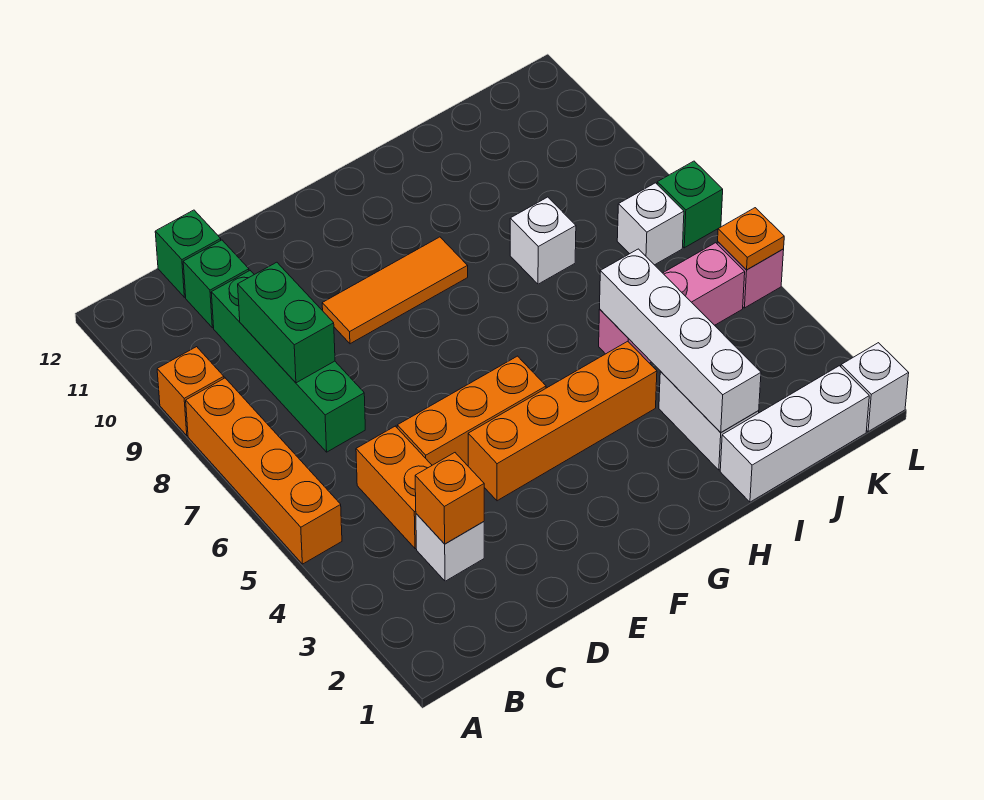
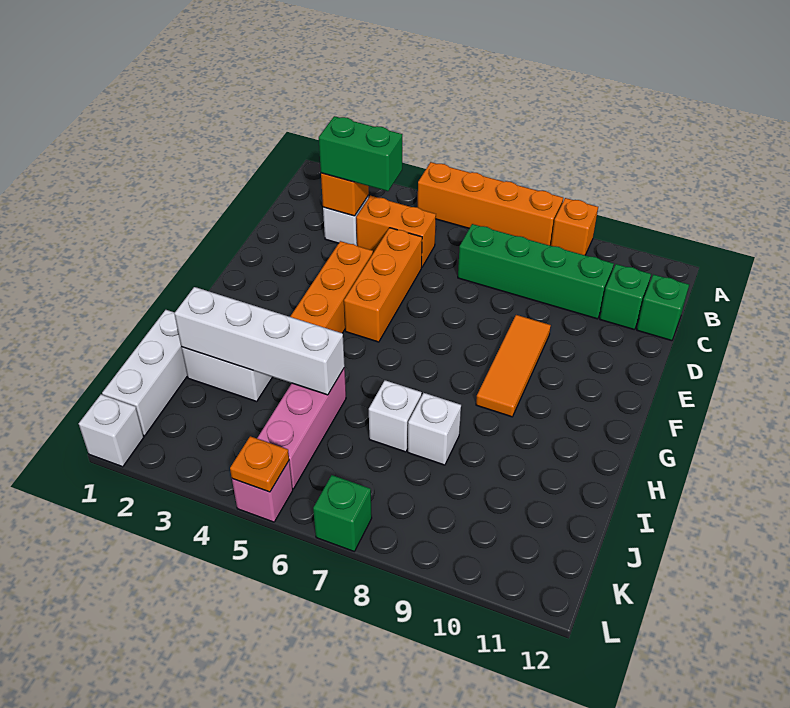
green brick C8:C9 level 2 -> green brick C3:C4 level 3
white brick K7 level 1 -> white brick I7 level 1

